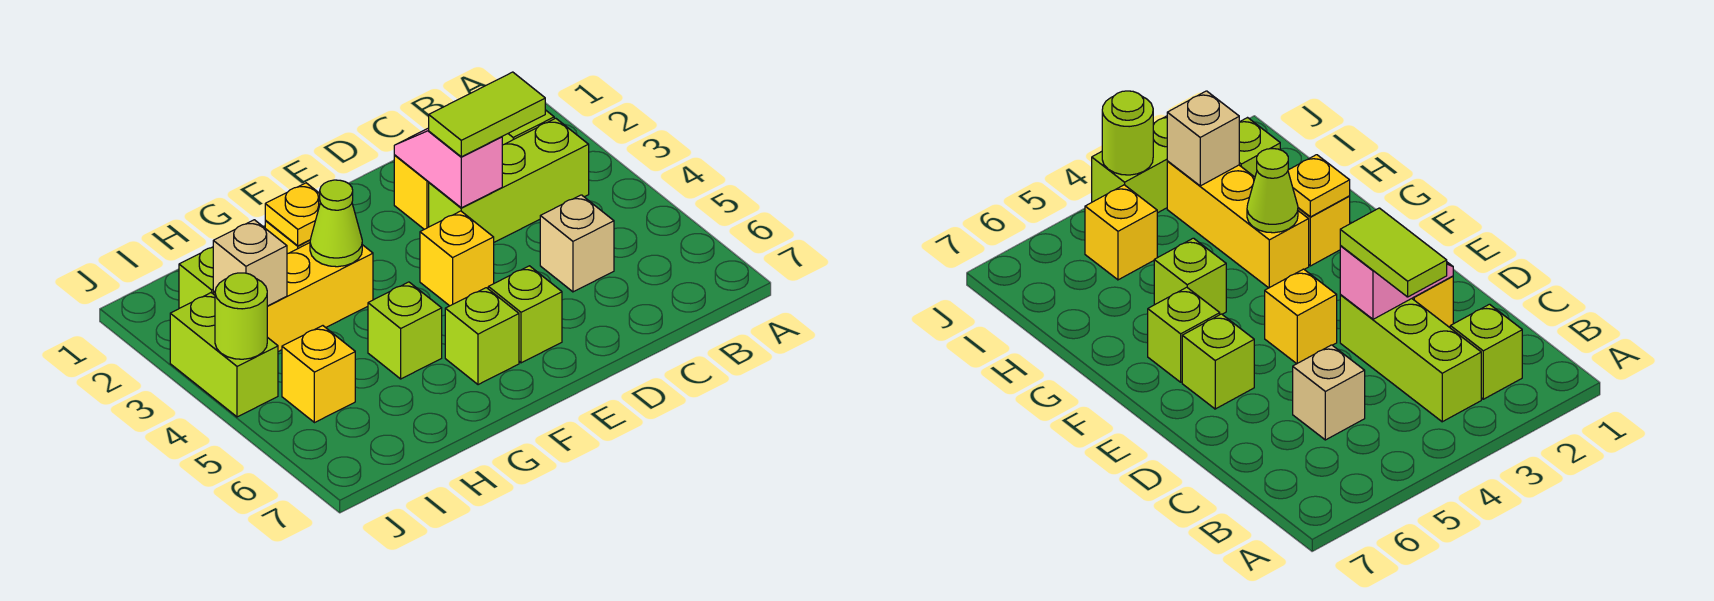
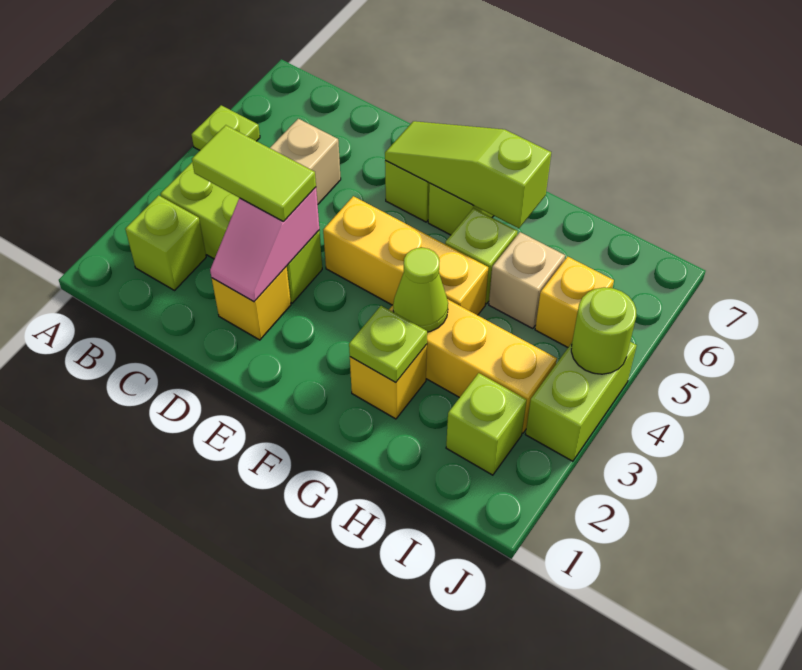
none -> lime plate A5 level 1
yellow brick E4 level 1 -> yellow brick E4:G4 level 1
none -> lime slope E6:G6 level 2 top G
yellow plate G2 level 2 -> lime plate G2 level 2
tan brick I3 level 2 -> tan brick H5 level 1

